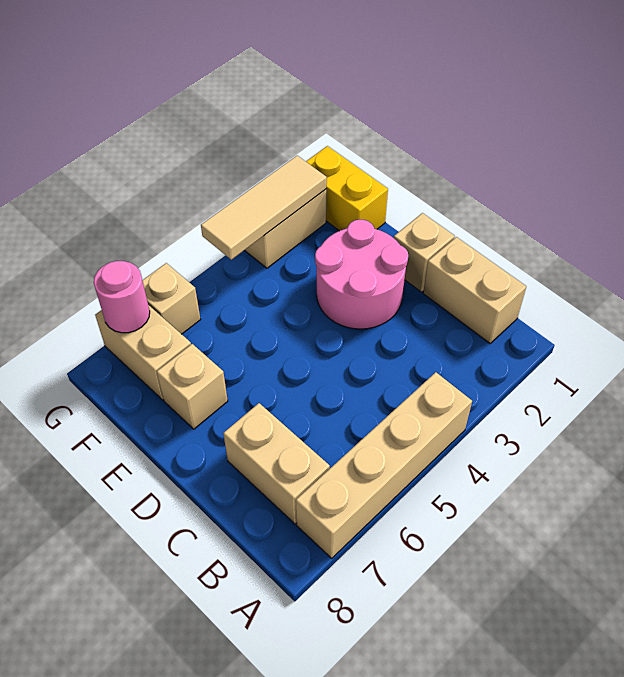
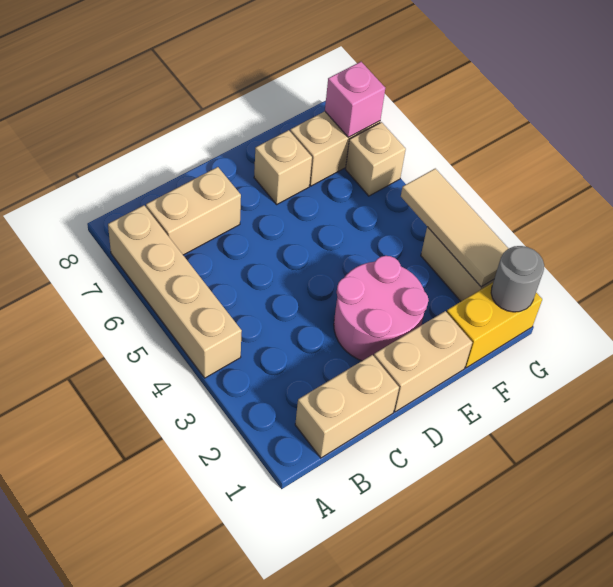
tan brick D1 level 1 -> tan brick D1:E1 level 1
none -> grey round brick G1 level 2
pink round brick G7 level 2 -> pink brick G7 level 2

